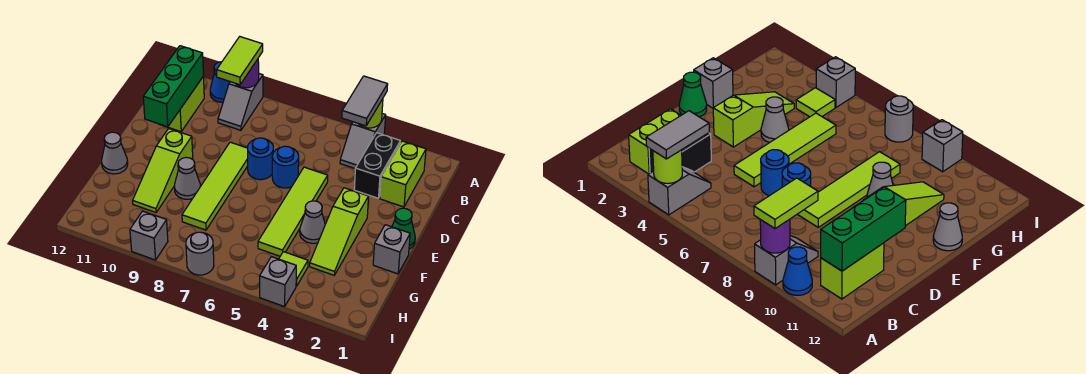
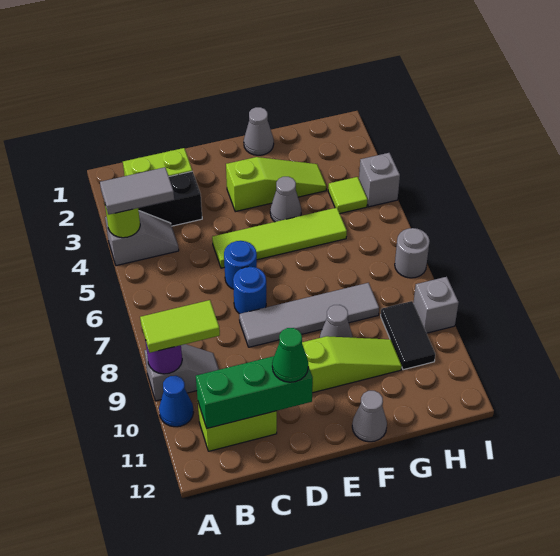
lime tile D8:G8 level 1 -> grey tile D8:G8 level 1
green cone E1 level 1 -> green cone D11 level 3
grey brick F1 level 1 -> grey cone F1 level 1
none -> black tile H9:H10 level 1

